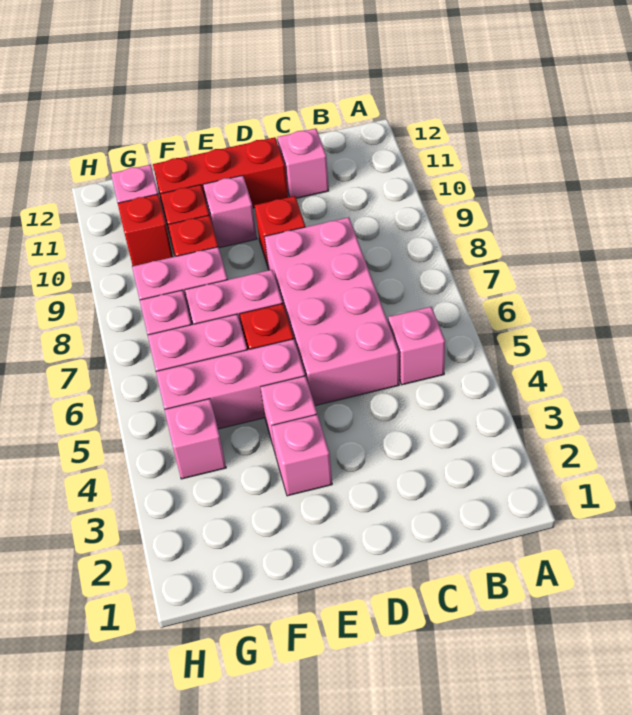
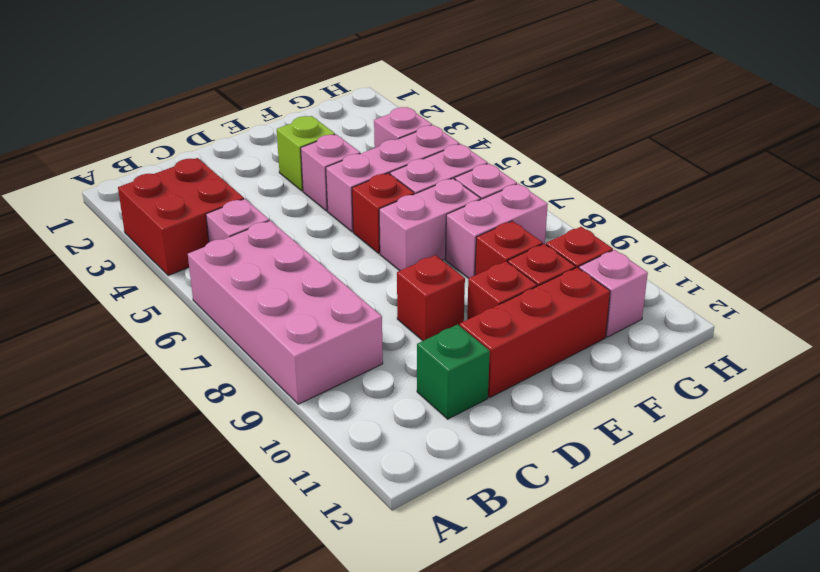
none -> red brick A3:B4 level 1
pink brick C5:D8 level 1 -> pink brick A6:B9 level 1
pink brick C11 level 1 -> green brick C11 level 1
pink brick E3 level 1 -> lime brick E3 level 1
pink brick E10 level 1 -> red brick E10 level 1

